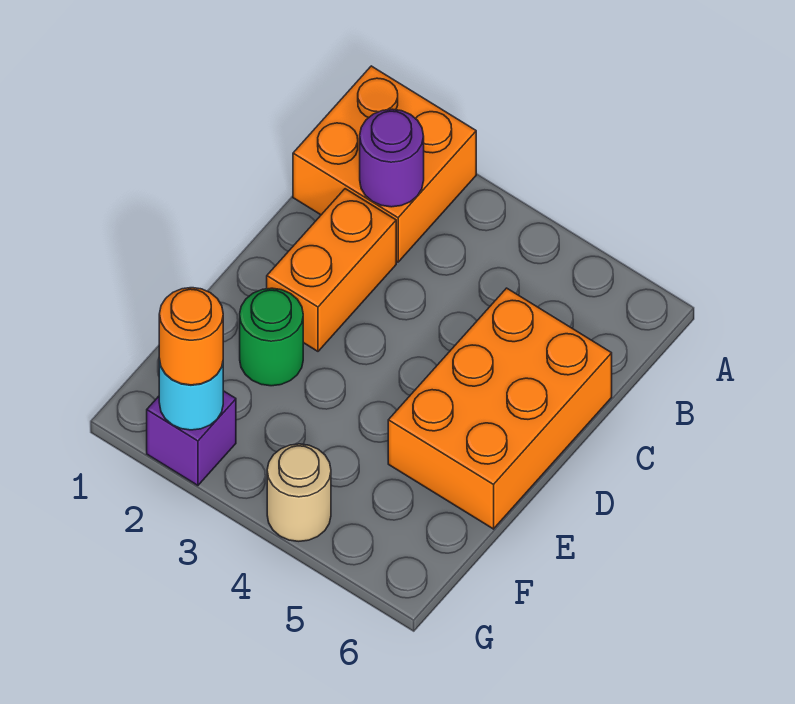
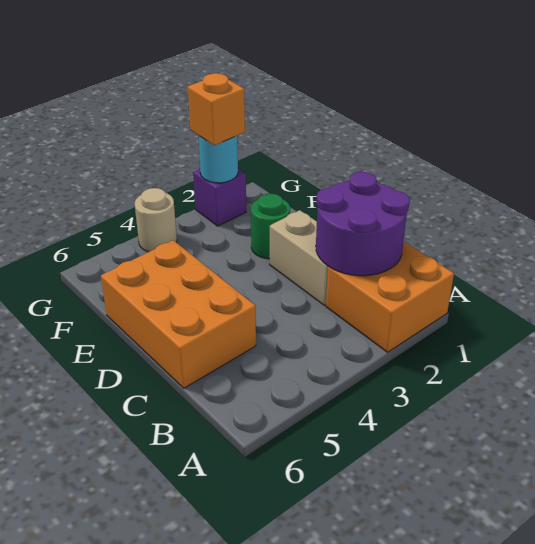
purple round brick B2 level 2 -> purple round brick B1:C2 level 2
orange brick C2:D2 level 1 -> tan brick C2:D2 level 1
orange round brick G2 level 3 -> orange brick G2 level 3

